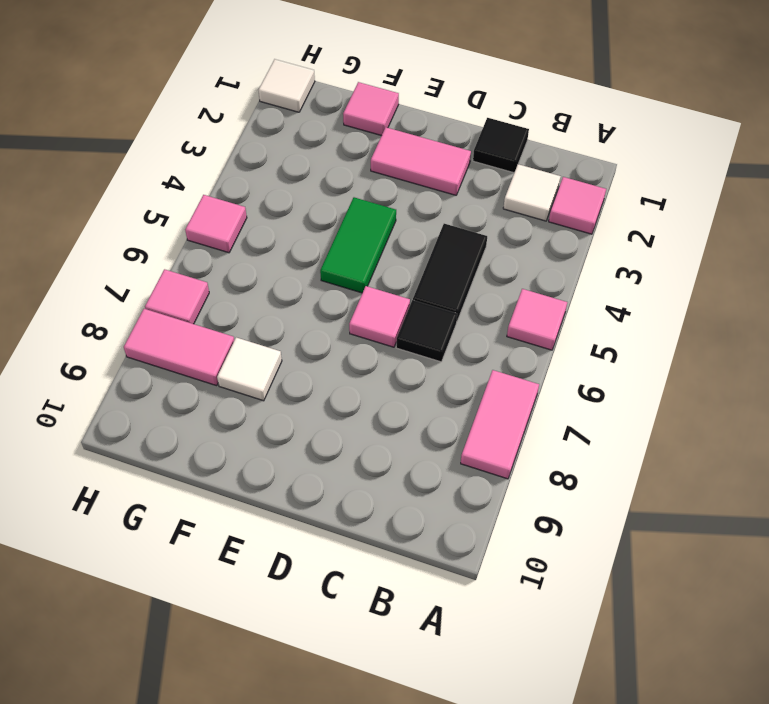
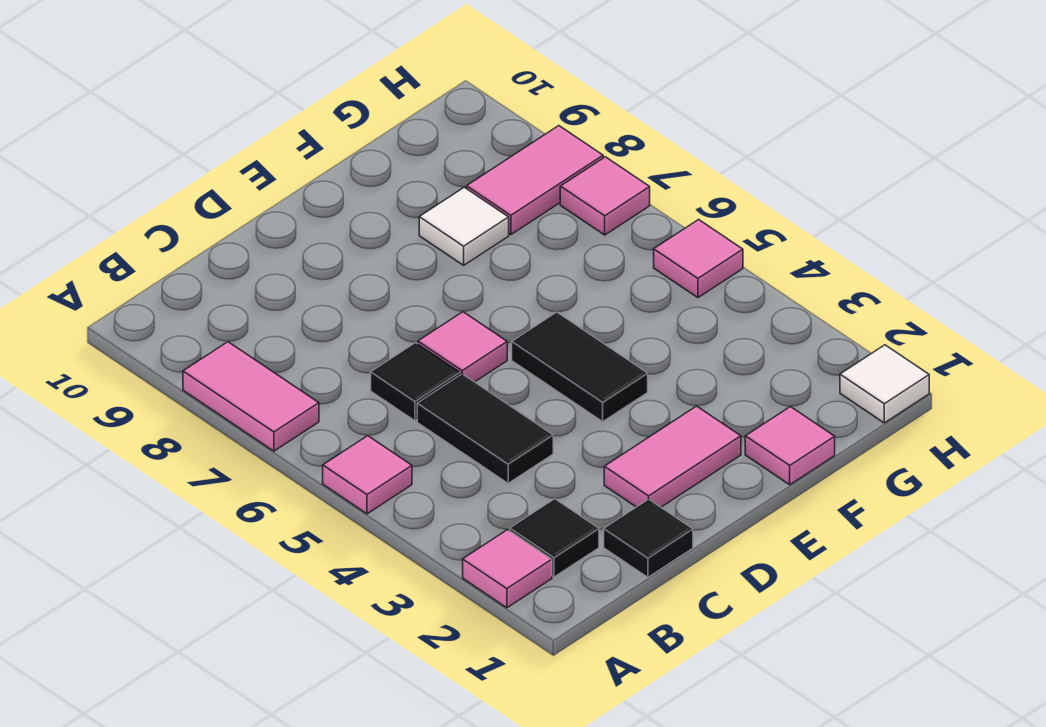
white tile B2 level 1 -> black tile B2 level 1
green tile E4:E5 level 1 -> black tile E4:E5 level 1

